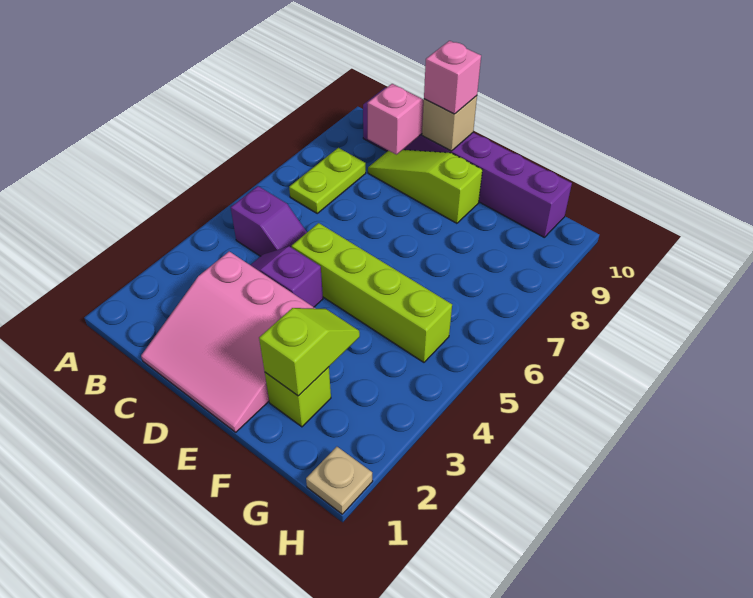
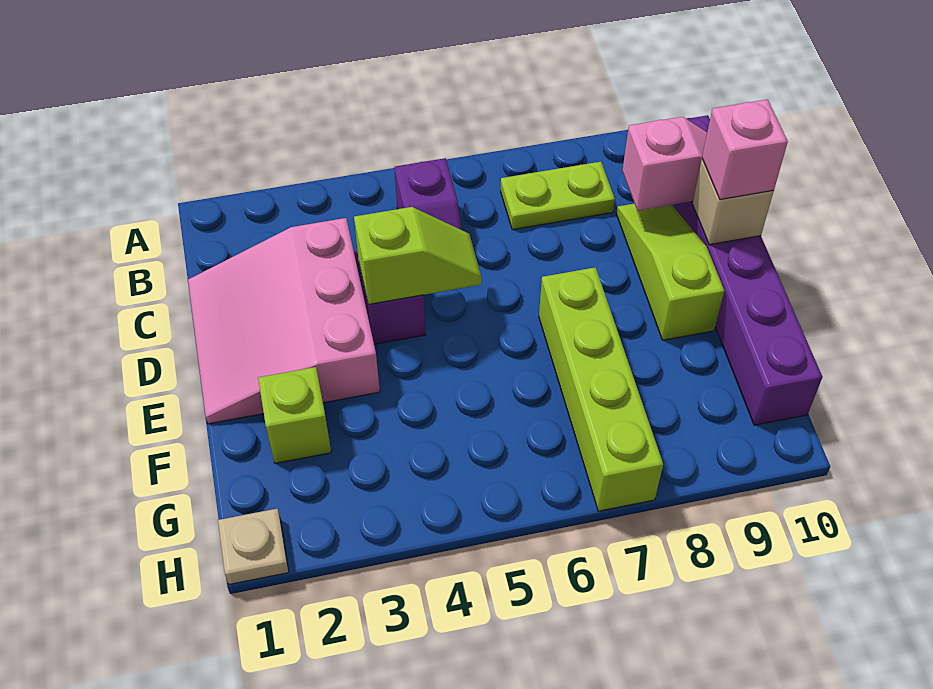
lime brick D5:G5 level 1 -> lime brick E7:H7 level 1
lime slope F2:F3 level 2 top 2 -> lime slope D4:D5 level 2 top 4

